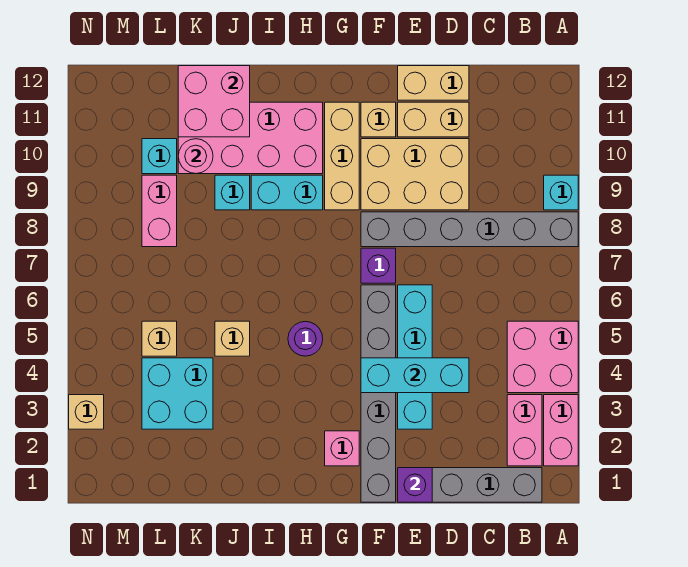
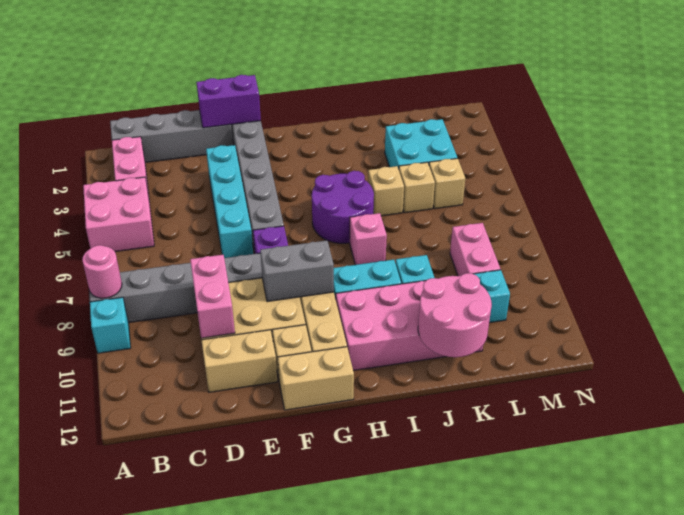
pink brick A2:A3 level 1 -> pink brick D9:D10 level 2
cyan brick D4:F4 level 2 -> none
tan brick D12:E12 level 1 -> tan brick F12:G12 level 1
purple brick E1 level 2 -> purple brick E1:F1 level 2
none -> grey brick F9:G9 level 2
pink brick G2 level 1 -> pink brick I7 level 1
purple round brick H5 level 1 -> purple round brick H5:I6 level 1
pink brick J11:K12 level 2 -> pink round brick J11:K12 level 2
pink round brick K10 level 2 -> pink round brick A8 level 2
tan brick N3 level 1 -> tan brick K5 level 1

